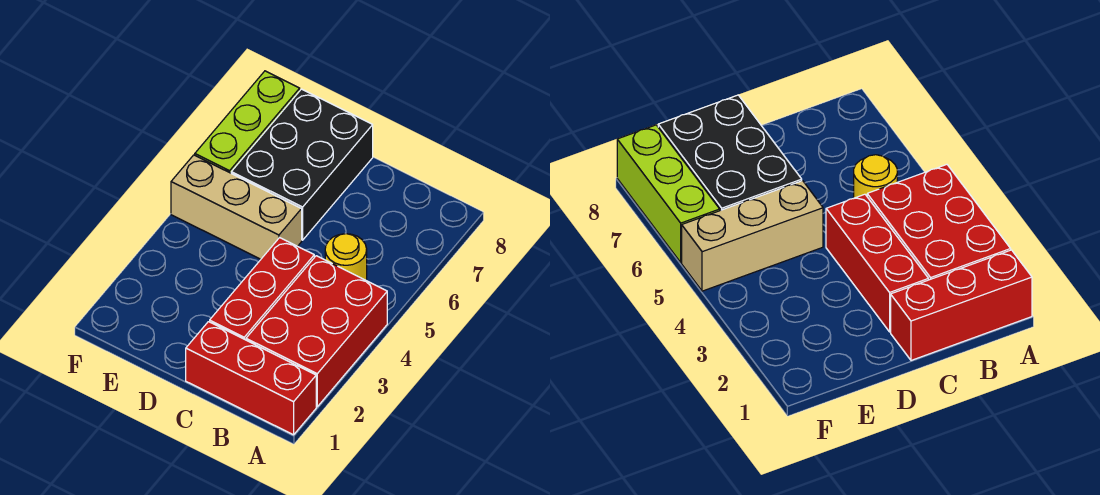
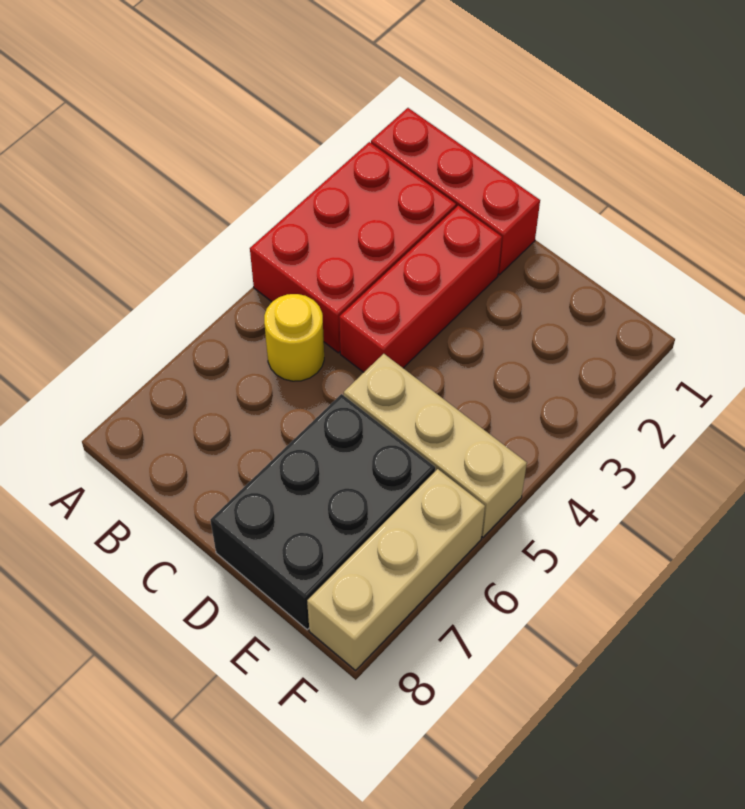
lime brick F6:F8 level 1 -> tan brick F6:F8 level 1

